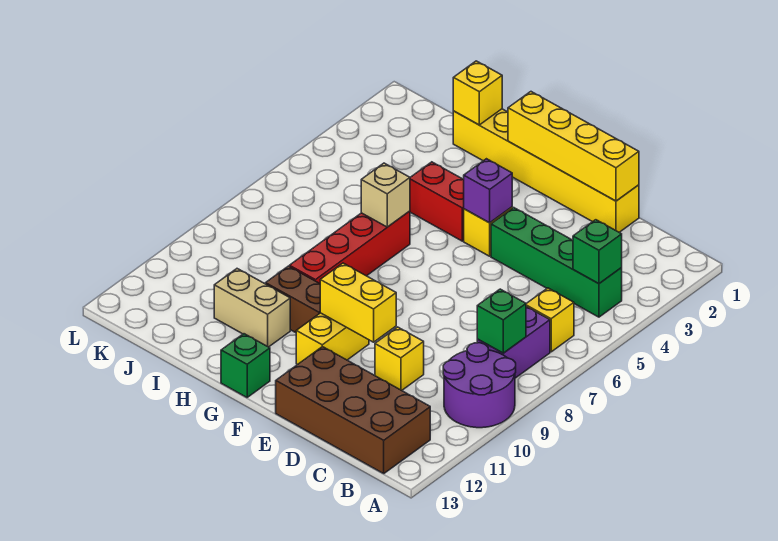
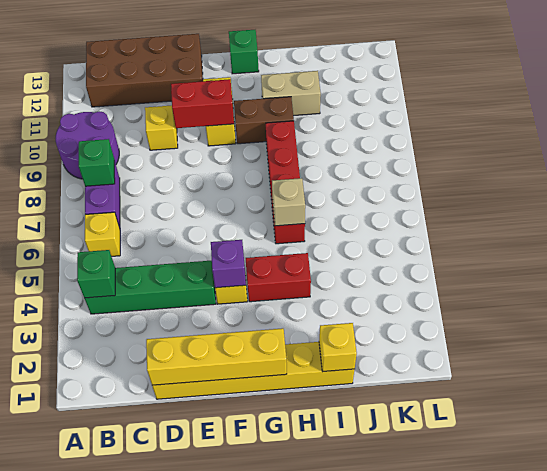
yellow brick E10:F10 level 2 -> red brick E10:F10 level 2

